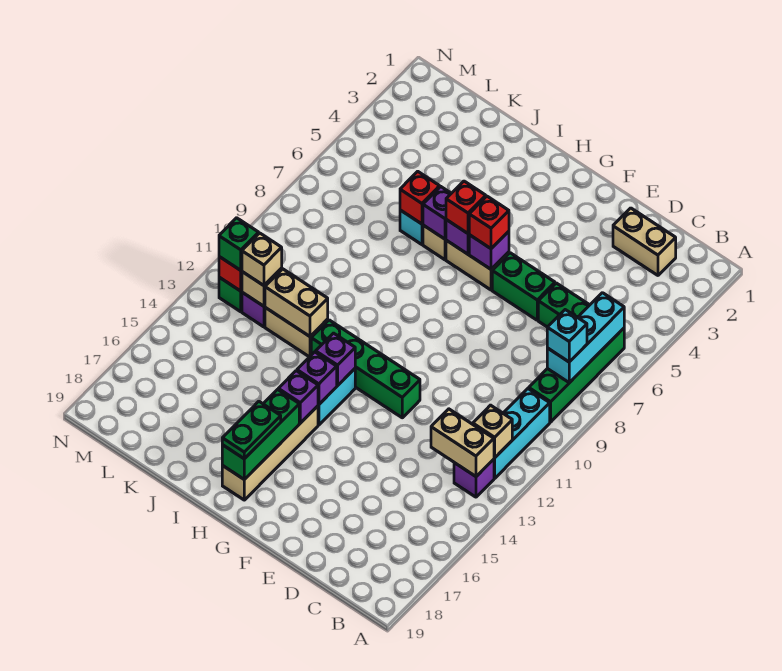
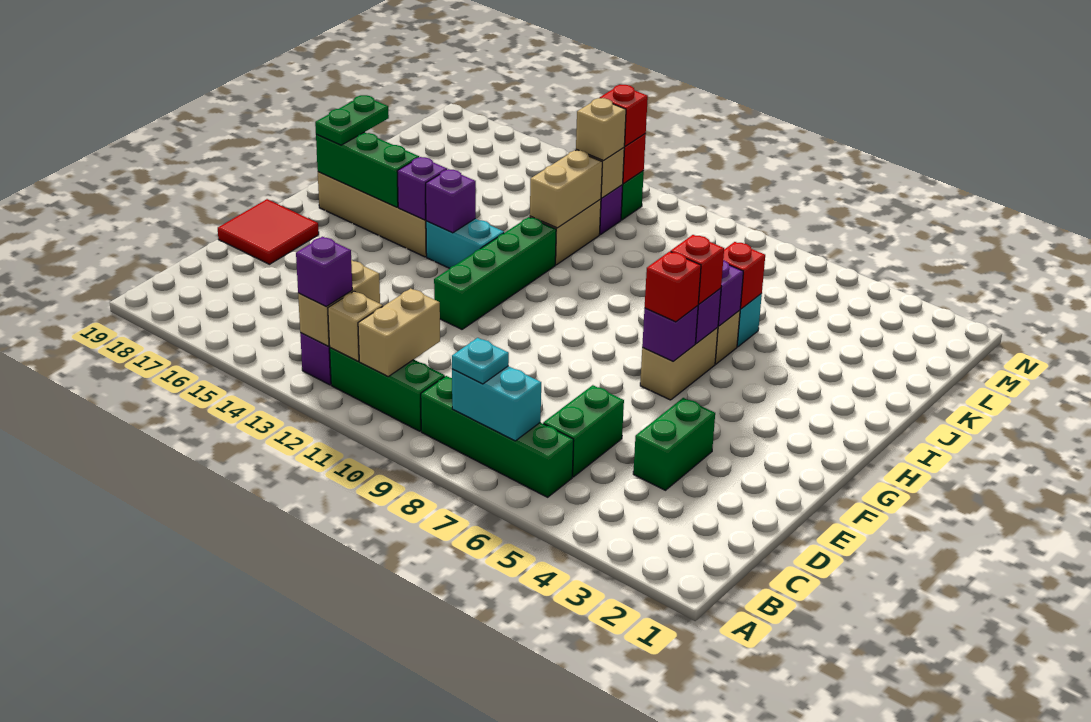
cyan brick B6:B8 level 2 -> cyan brick B7:B8 level 2
cyan brick B8 level 3 -> cyan plate B8 level 3
cyan brick B10:B12 level 1 -> green brick B10:B12 level 1
tan brick C2:D2 level 1 -> tan brick B11:C11 level 2
green brick E6:F6 level 1 -> green brick D4:E4 level 1
none -> red tile E18:F19 level 1
purple brick H13 level 2 -> purple brick B13 level 3
green plate H17:H18 level 3 -> green plate H18:I18 level 3
green brick M12 level 3 -> red brick M12 level 3

